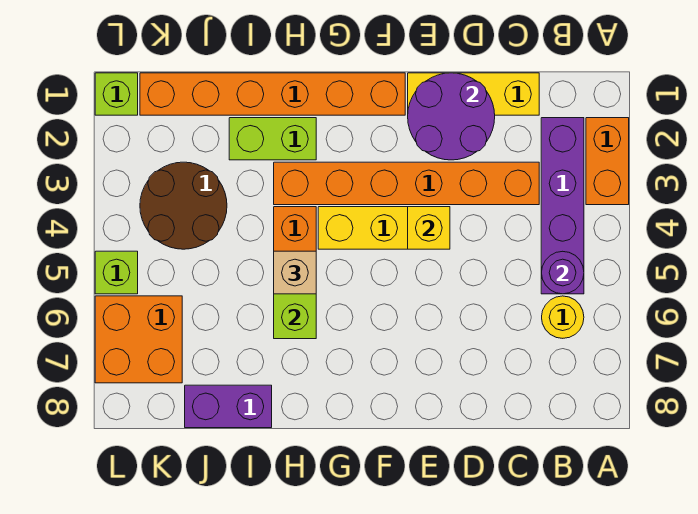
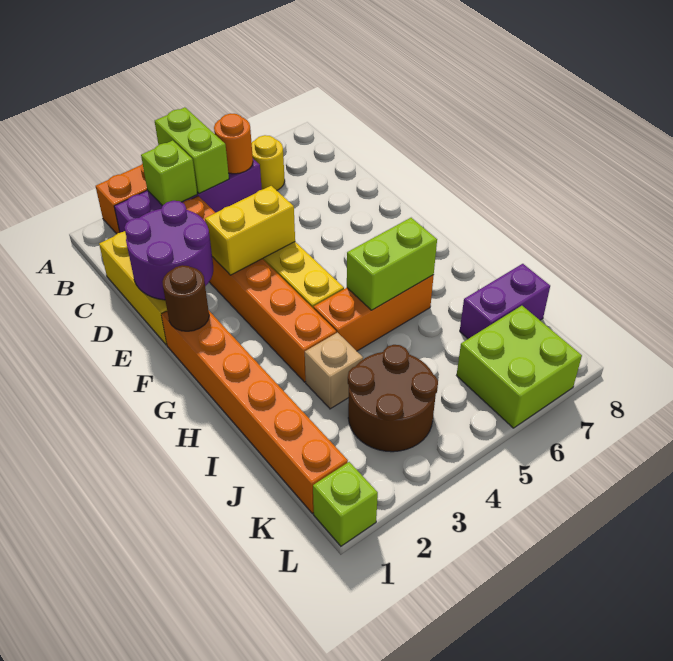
purple round brick B5 level 2 -> orange round brick B5 level 2
yellow brick E4 level 2 -> yellow brick E3:E4 level 2
none -> brown round brick F1 level 2
lime brick H2:I2 level 1 -> lime brick A4:B4 level 2
tan brick H5 level 3 -> tan brick I3 level 1
purple brick I8:J8 level 1 -> purple brick J7:J8 level 1
orange brick K6:L7 level 1 -> lime brick K6:L7 level 1
lime brick L5 level 1 -> lime brick B3 level 2

